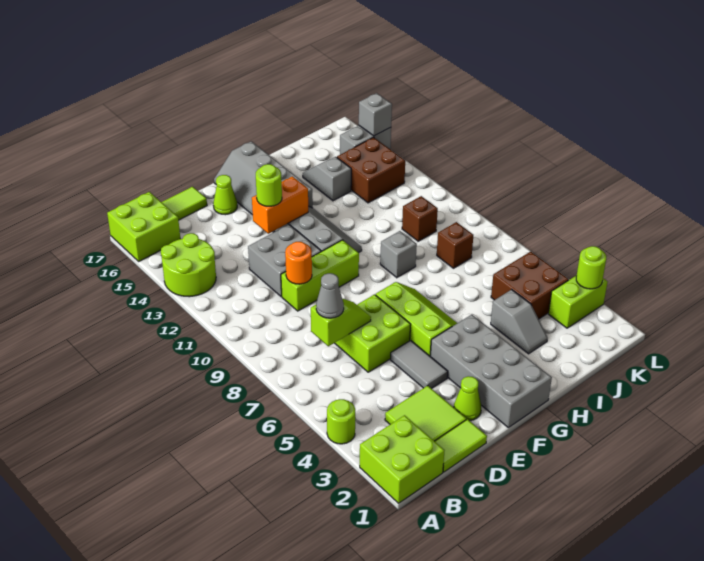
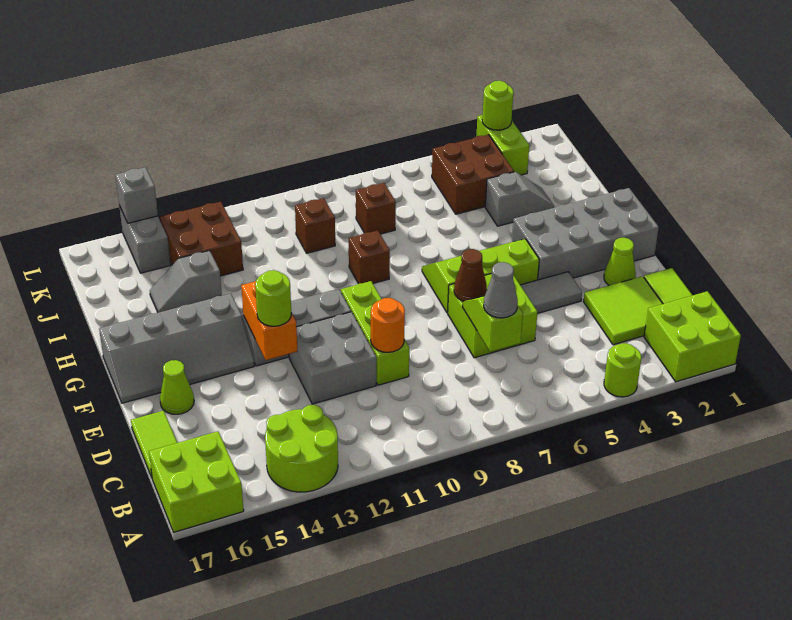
none -> brown cone E7 level 2
grey brick H9 level 1 -> brown brick H9 level 1

